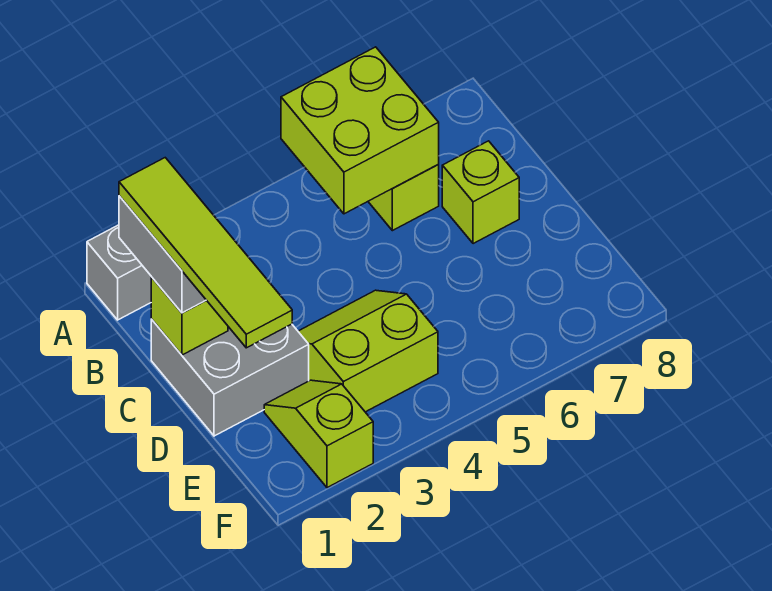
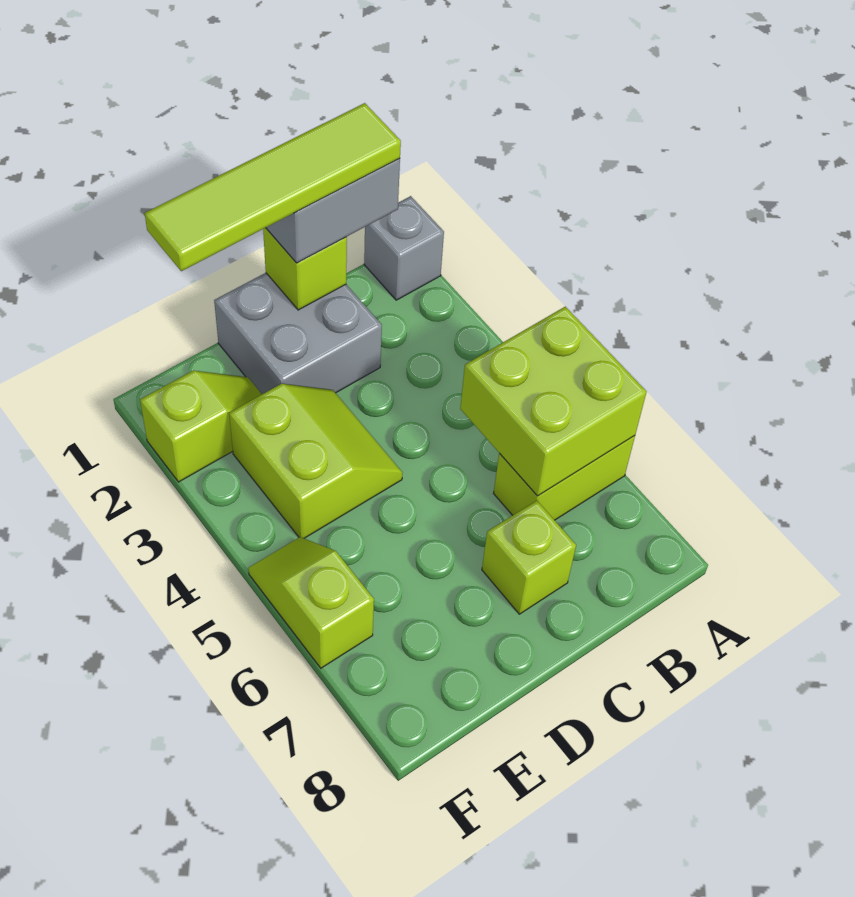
none -> lime slope F5:F6 level 1 top 6

